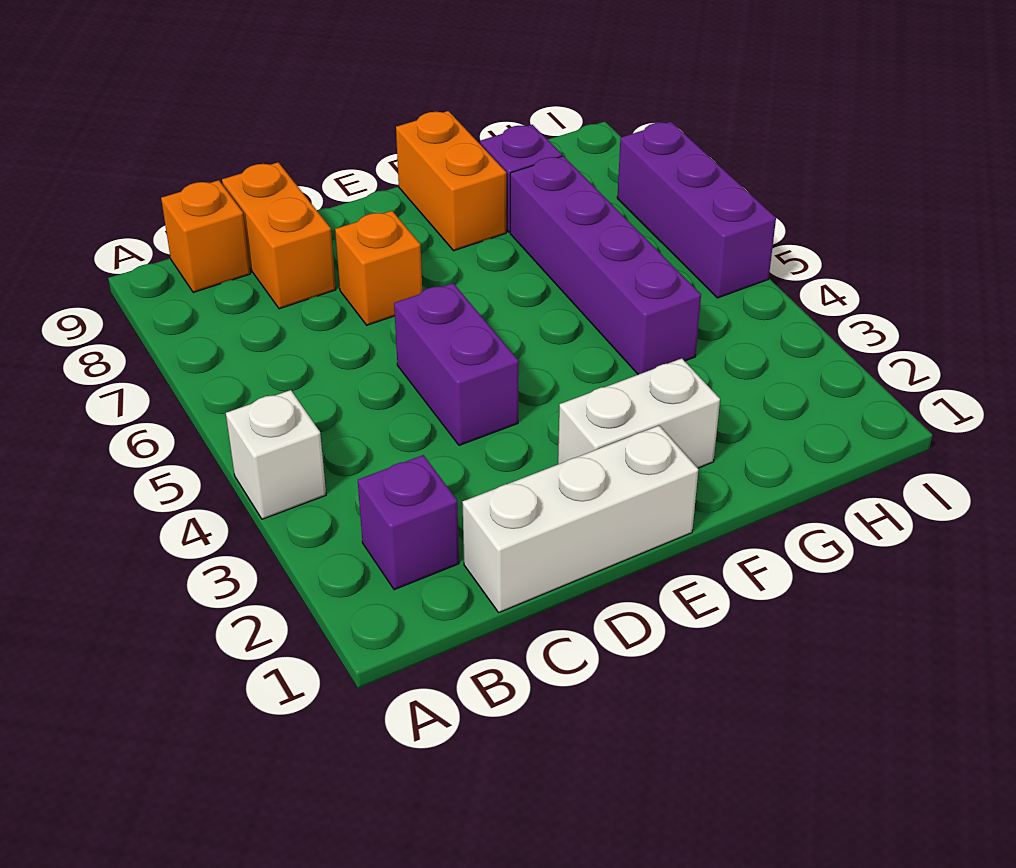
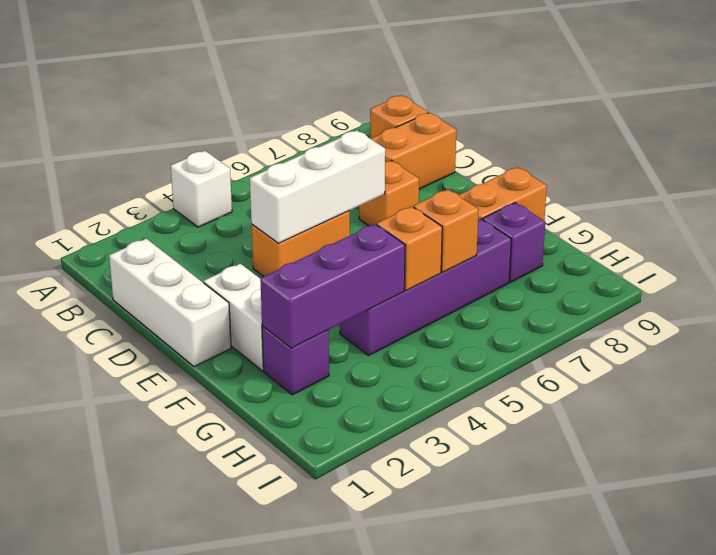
purple brick B2 level 1 -> purple brick G2 level 1
purple brick D4:D5 level 1 -> orange brick D4:D5 level 1
none -> white brick D4:D6 level 2
none -> orange brick G5 level 2
none -> orange brick G6 level 2
purple brick I5:I7 level 1 -> purple brick G2:G4 level 2

